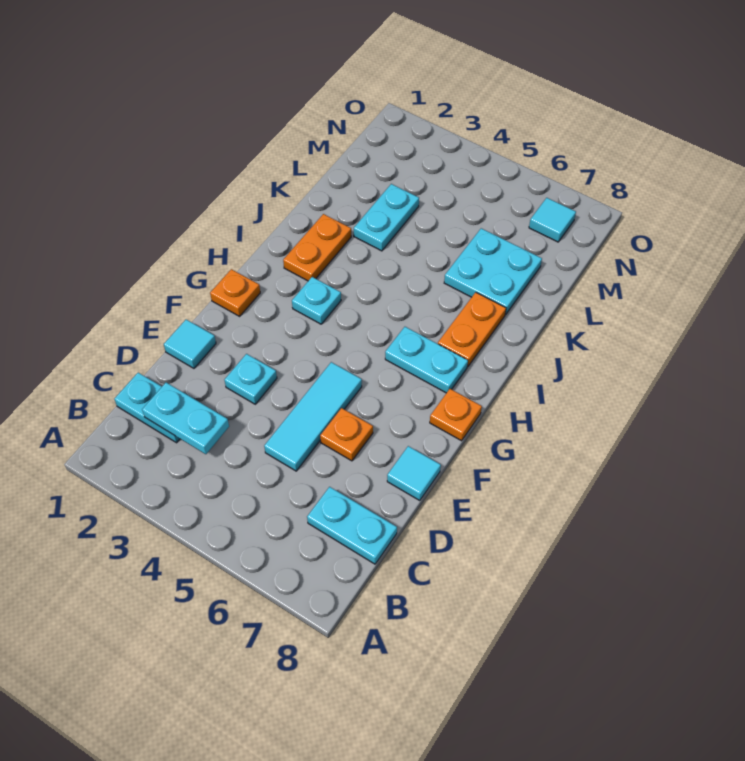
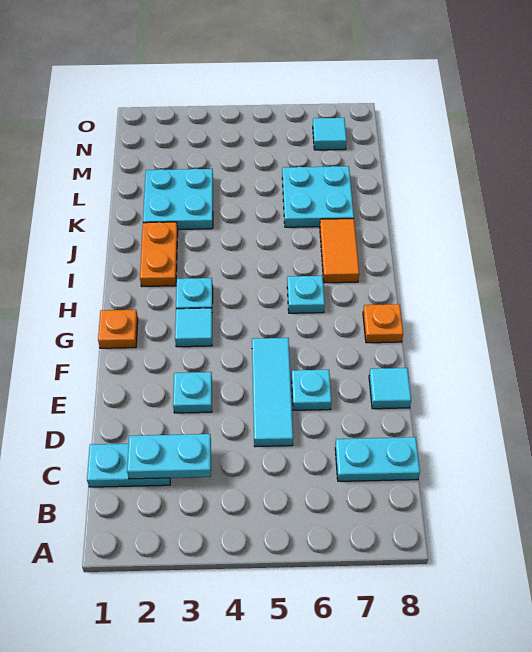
cyan tile E1 level 1 -> cyan tile G3 level 1
orange plate E6 level 1 -> cyan plate E6 level 1
cyan plate H6:H7 level 1 -> cyan plate H6 level 1
orange plate I7:J7 level 1 -> orange tile I7:J7 level 1
cyan plate K3:L3 level 1 -> cyan plate K2:L3 level 1

